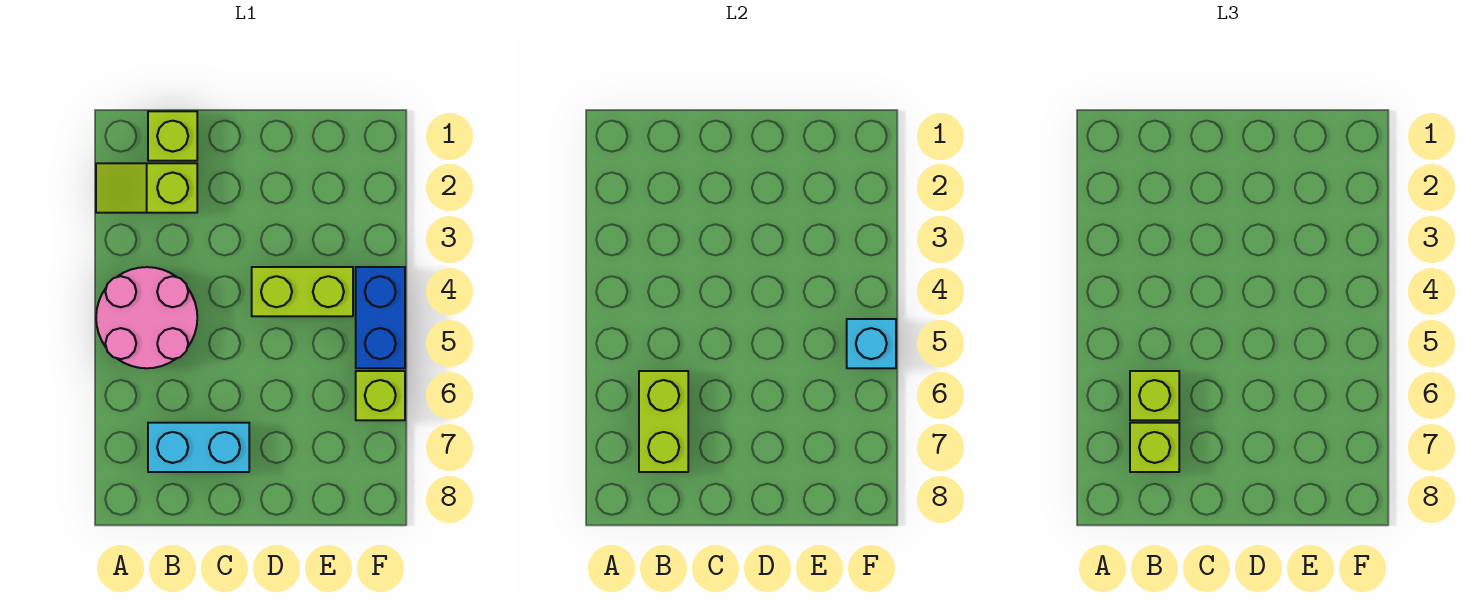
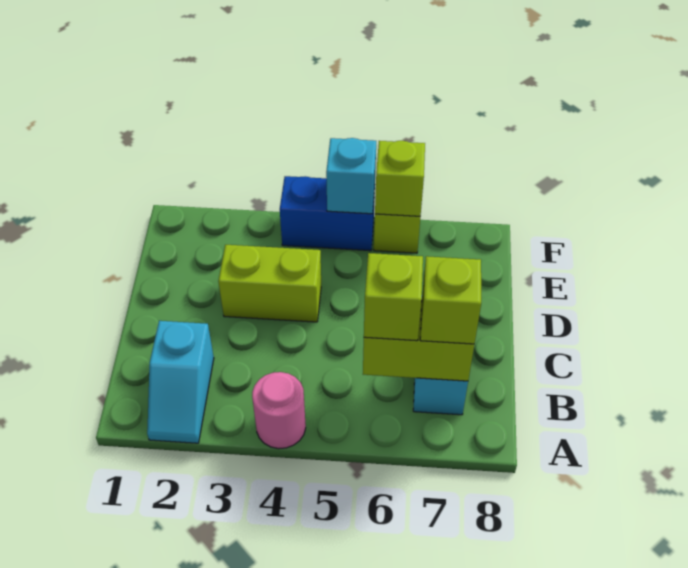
lime slope A2:B2 level 1 top B -> cyan slope A2:B2 level 1 top B
pink round brick A4:B5 level 1 -> pink round brick A4 level 1
lime brick B1 level 1 -> lime brick F6 level 2
lime brick D4:E4 level 1 -> lime brick D3:D4 level 1

